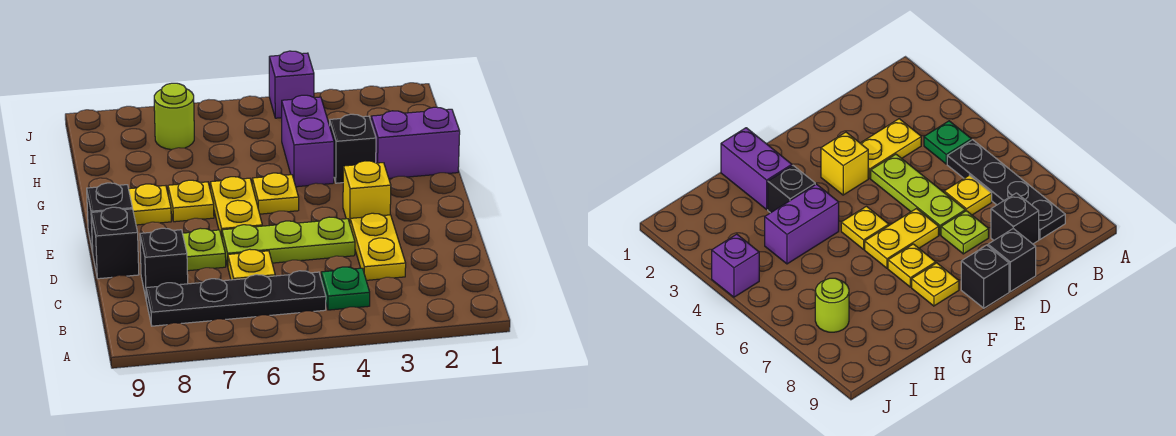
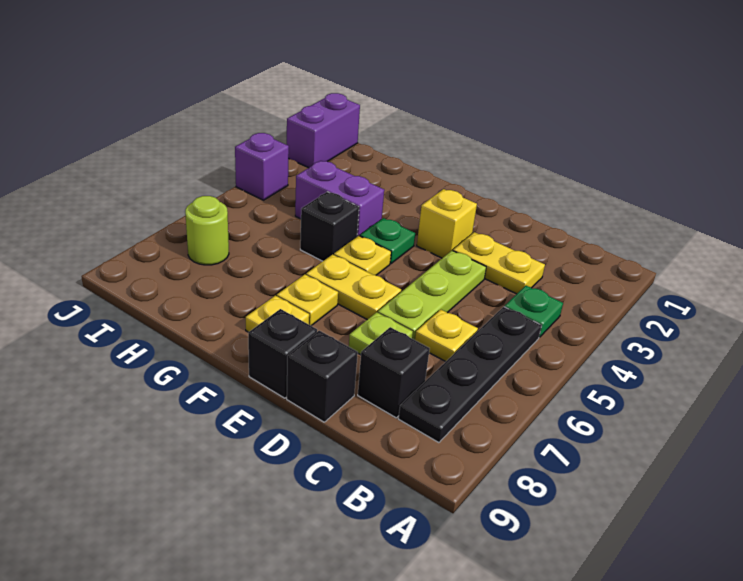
none -> green plate F4 level 1
purple brick G1:G2 level 1 -> purple brick J1:J2 level 1
black brick G3 level 1 -> black brick G5 level 1

